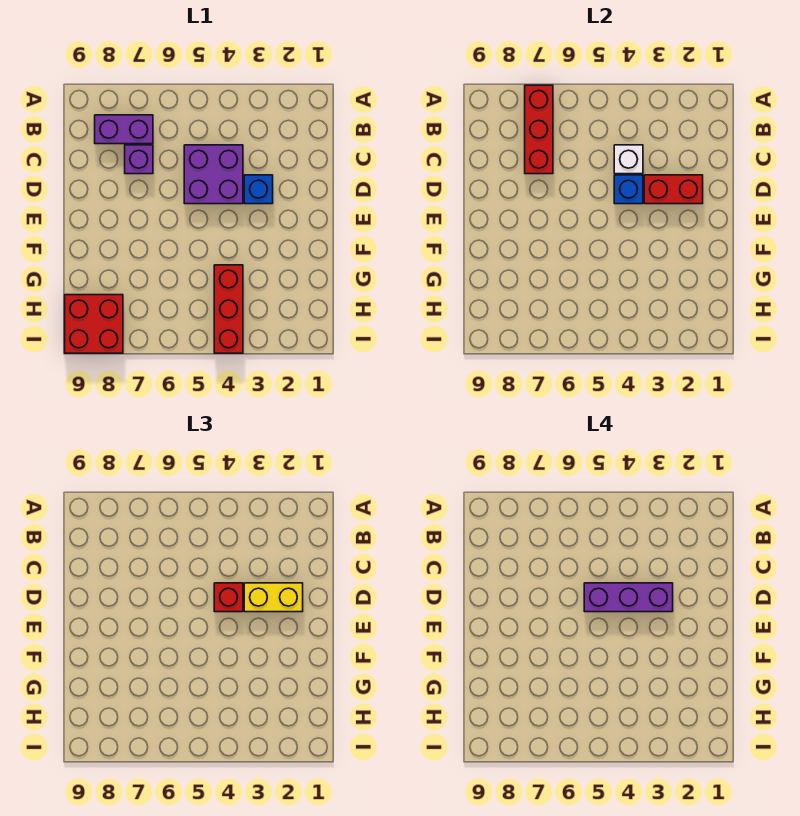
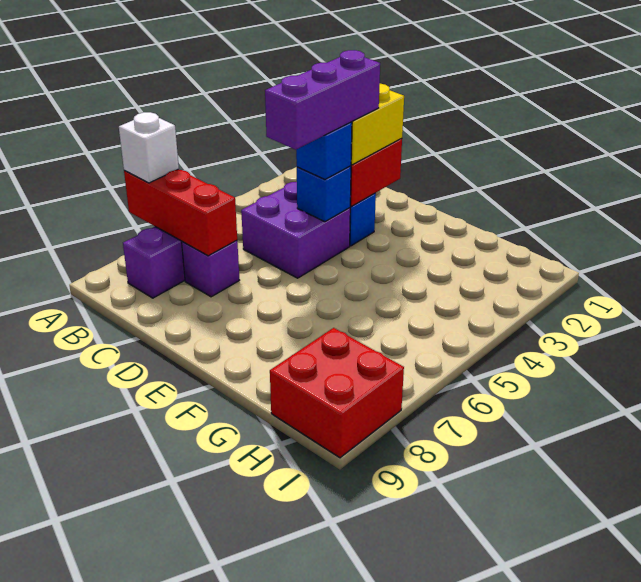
white brick C4 level 2 -> white brick A7 level 3
red brick D4 level 3 -> blue brick D4 level 3
red brick G4:I4 level 1 -> none

